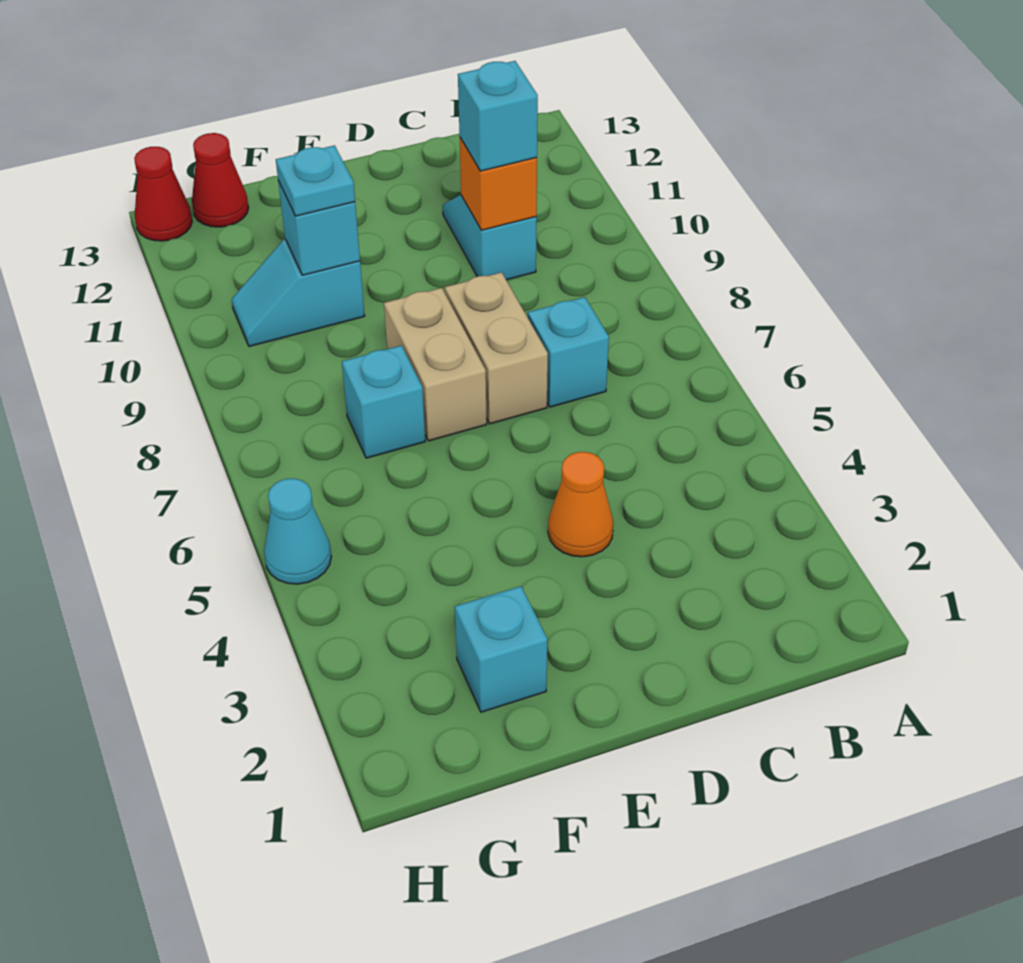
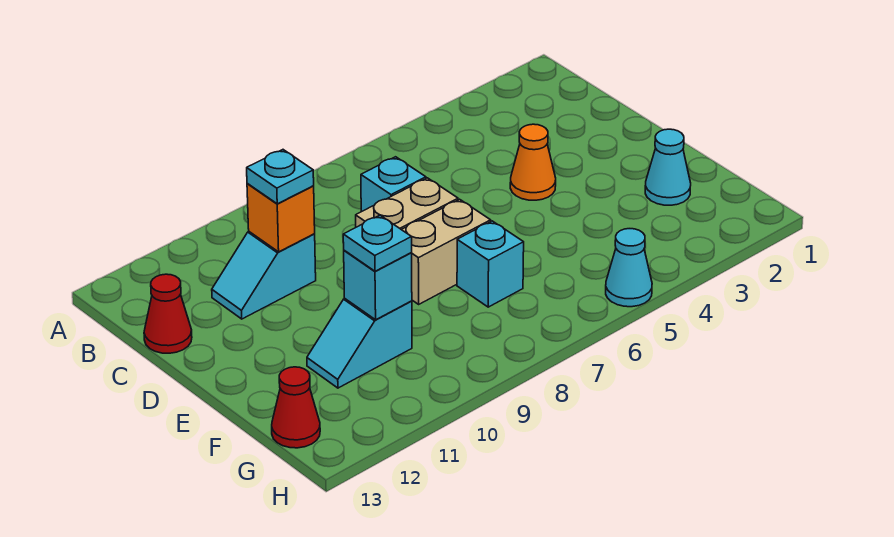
cyan brick C10 level 3 -> cyan plate C10 level 3
cyan brick F2 level 1 -> cyan cone F2 level 1
cyan slope F10:G10 level 1 top F -> cyan slope F10:F11 level 1 top 10
red cone H13 level 1 -> red cone C13 level 1

